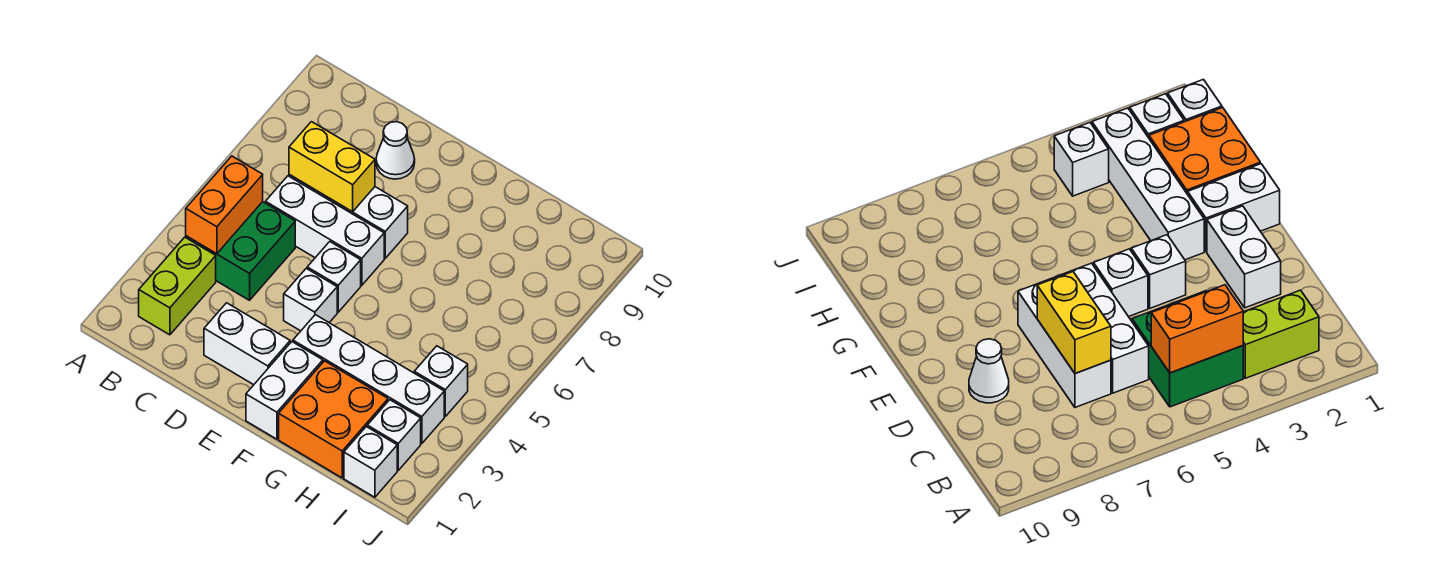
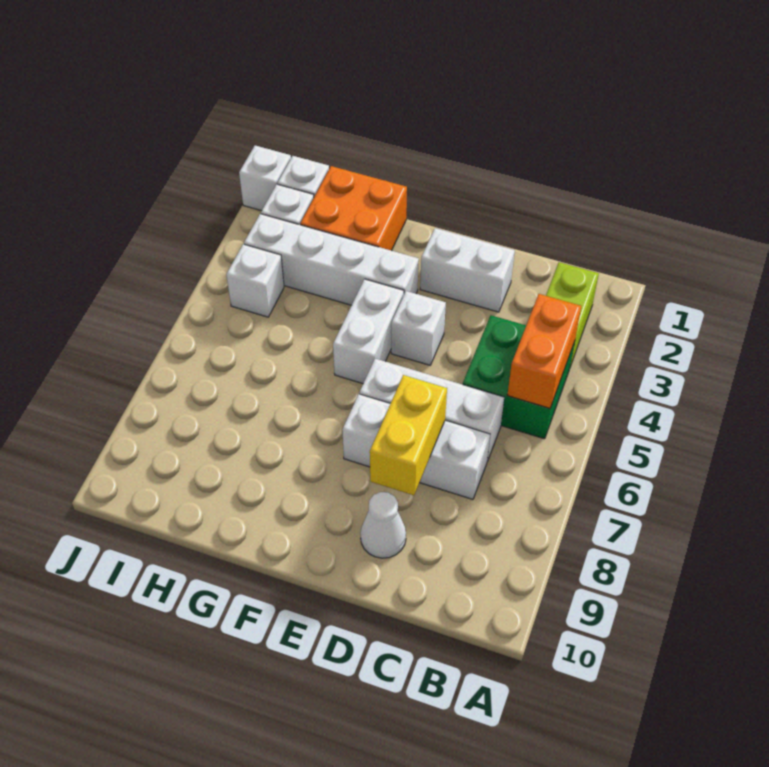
yellow brick C7:D7 level 2 -> yellow brick D7:D8 level 2
white brick E5 level 1 -> white brick J1 level 1
white brick F1:F2 level 1 -> white brick F4:F5 level 1

